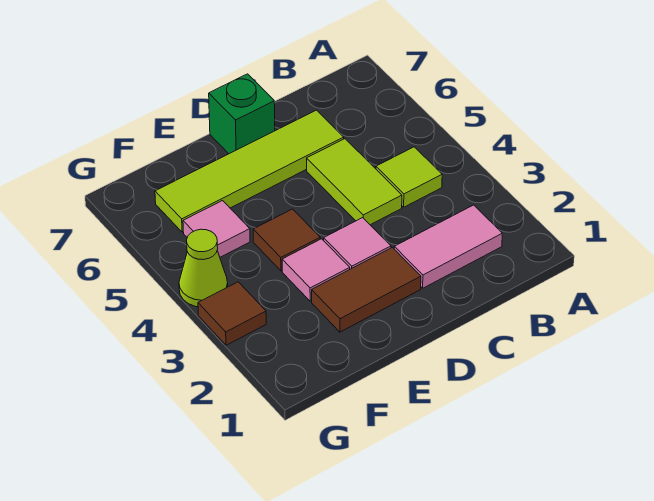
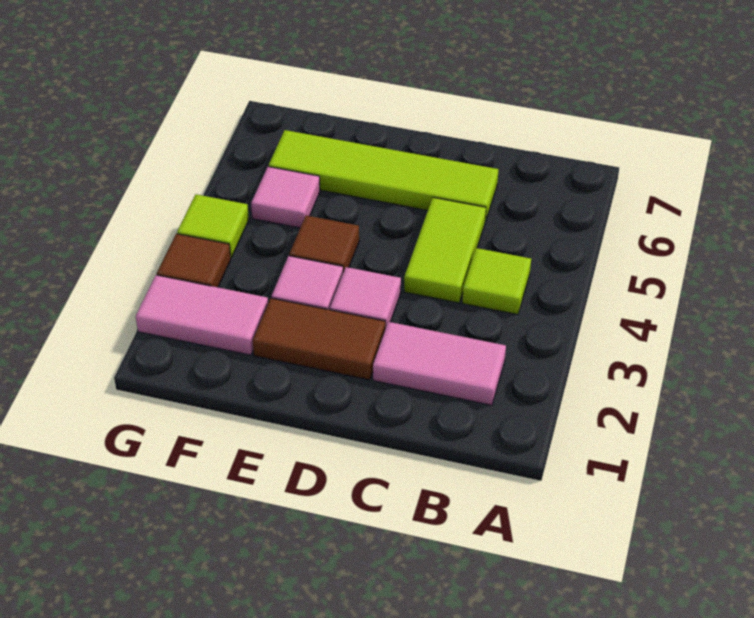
green brick D7 level 1 -> none
none -> pink tile F2:G2 level 1
lime cone G4 level 1 -> lime tile G4 level 1

